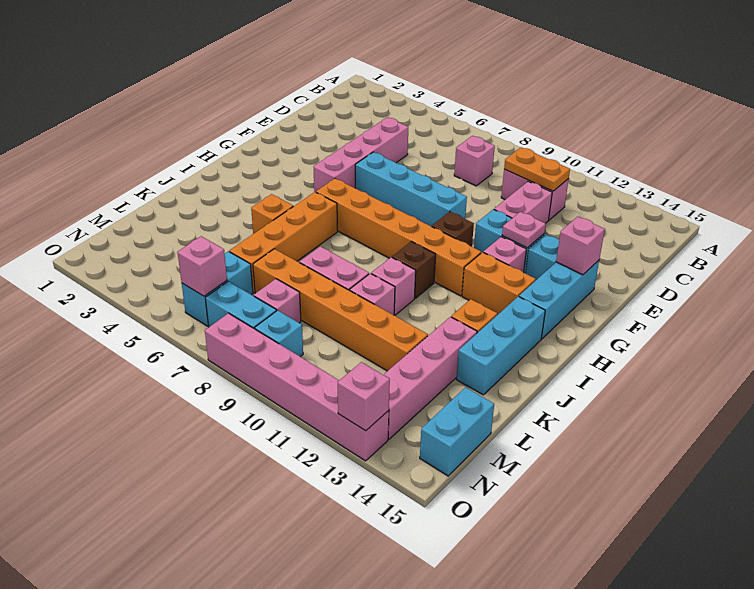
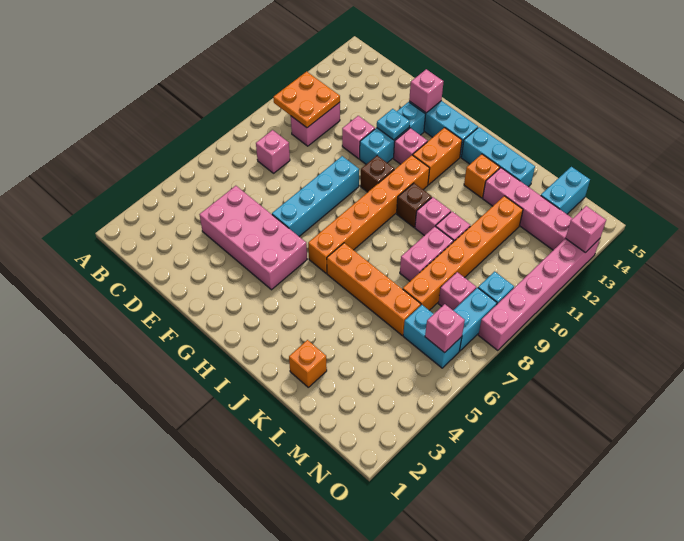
orange plate C10:C11 level 2 -> orange plate B10:C11 level 2
pink brick D5:G5 level 1 -> pink brick D4:G5 level 1
pink brick D11:E11 level 1 -> pink brick E11 level 1
pink plate F12 level 2 -> cyan plate F12 level 2
orange brick J5 level 1 -> orange brick K2 level 1
cyan brick M15:N15 level 1 -> cyan brick M14:M15 level 1

